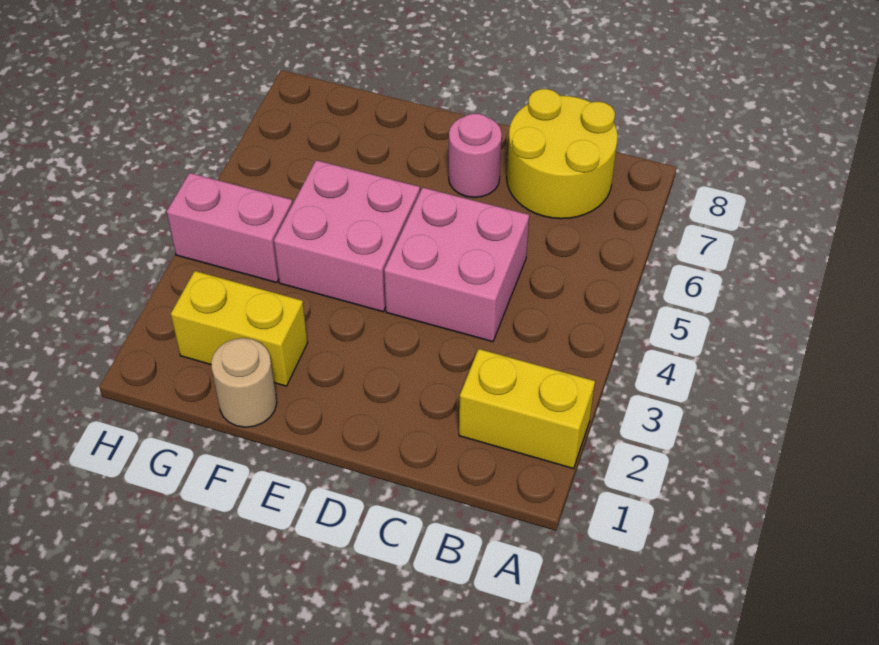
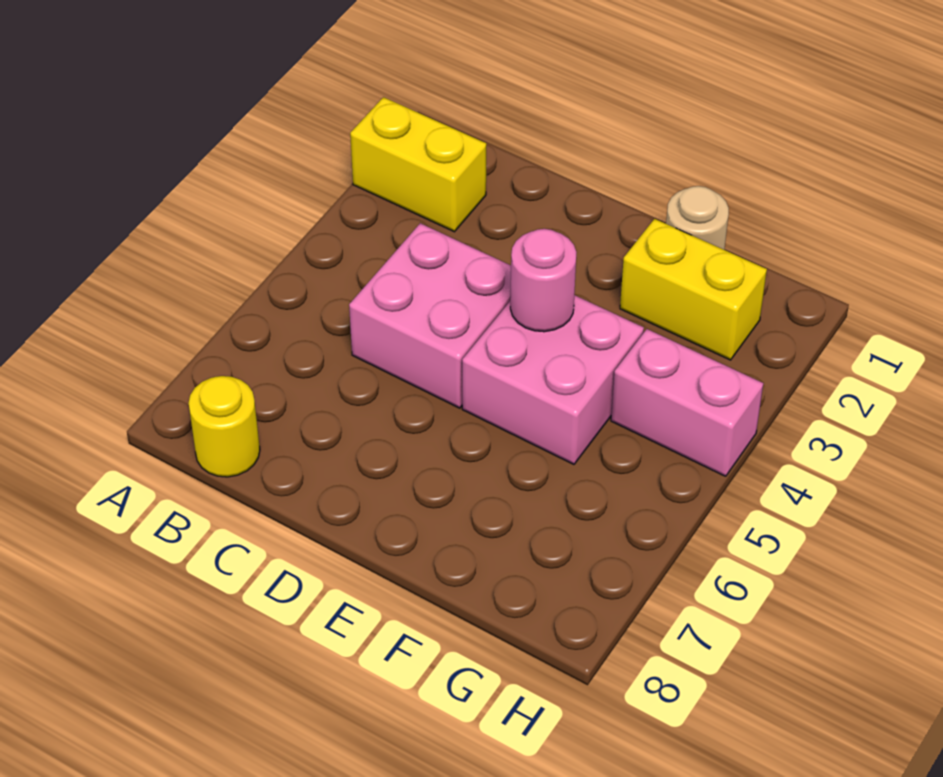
yellow round brick B7:C8 level 1 -> yellow round brick B8 level 1
pink round brick D7 level 1 -> pink round brick E4 level 2

